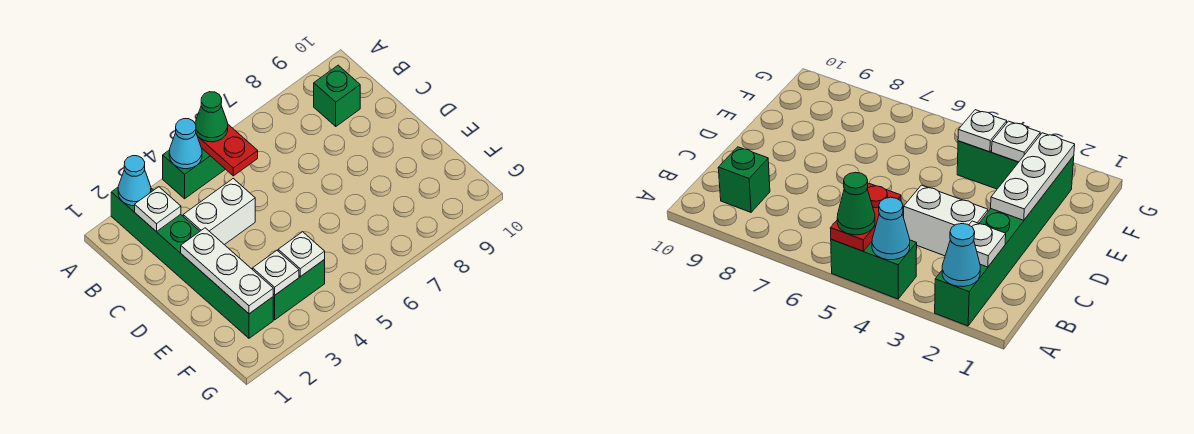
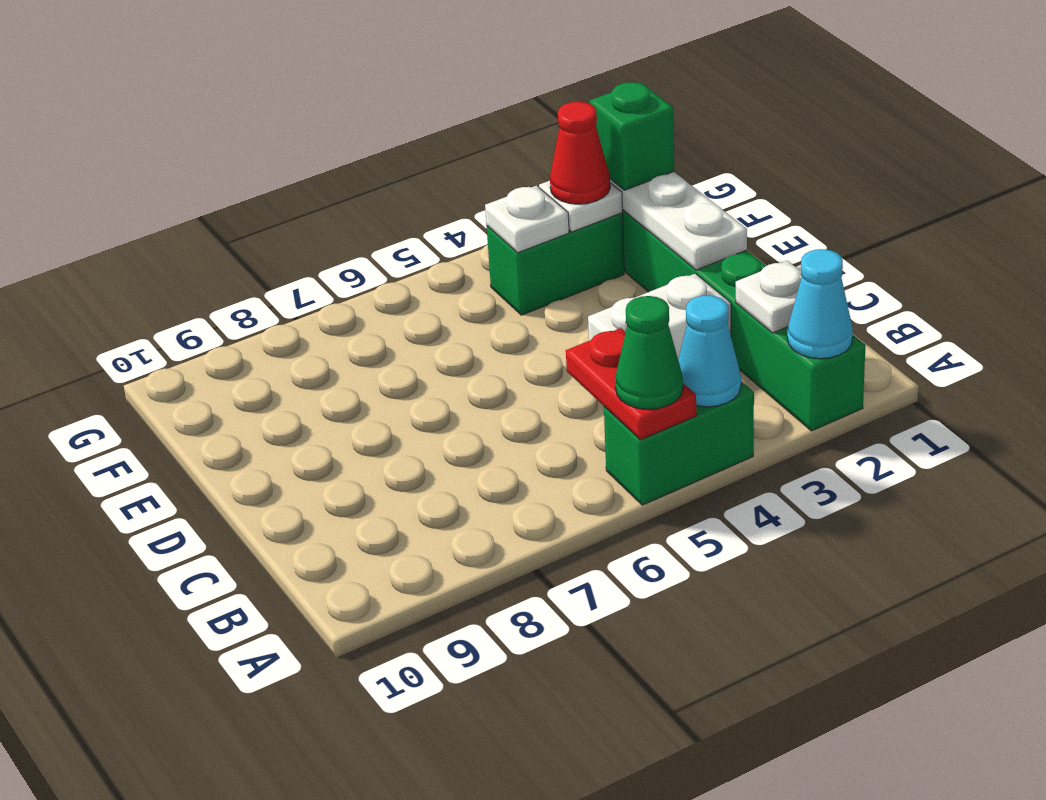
green brick B9 level 1 -> green brick F2 level 3
none -> red cone F3 level 3

